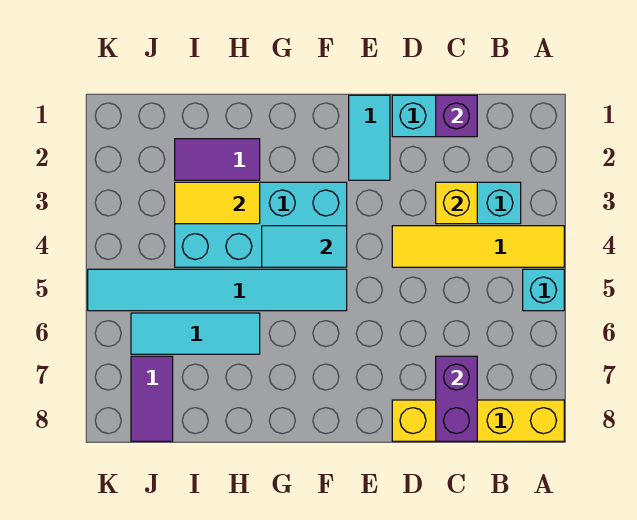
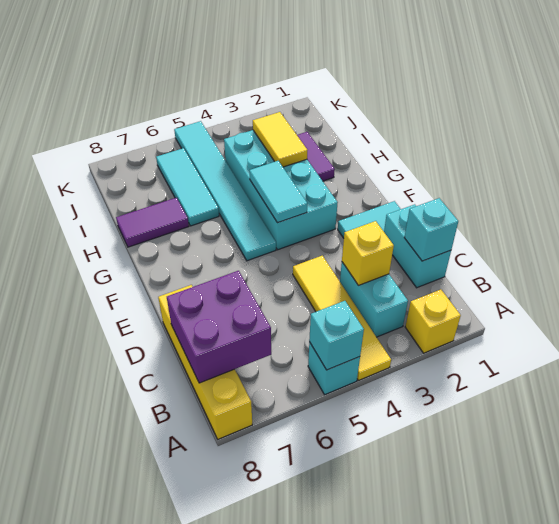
none -> yellow brick A2 level 1
none -> cyan brick A5 level 2
purple brick C1 level 2 -> cyan brick C1 level 2
purple brick C7:C8 level 2 -> purple brick B7:C8 level 2
purple tile J7:J8 level 1 -> purple tile H7:H8 level 1

